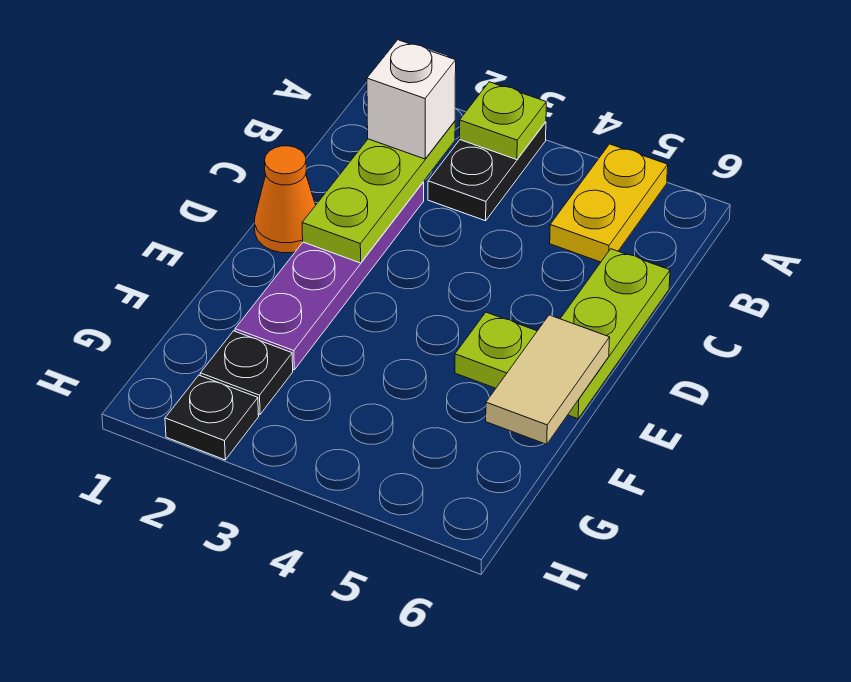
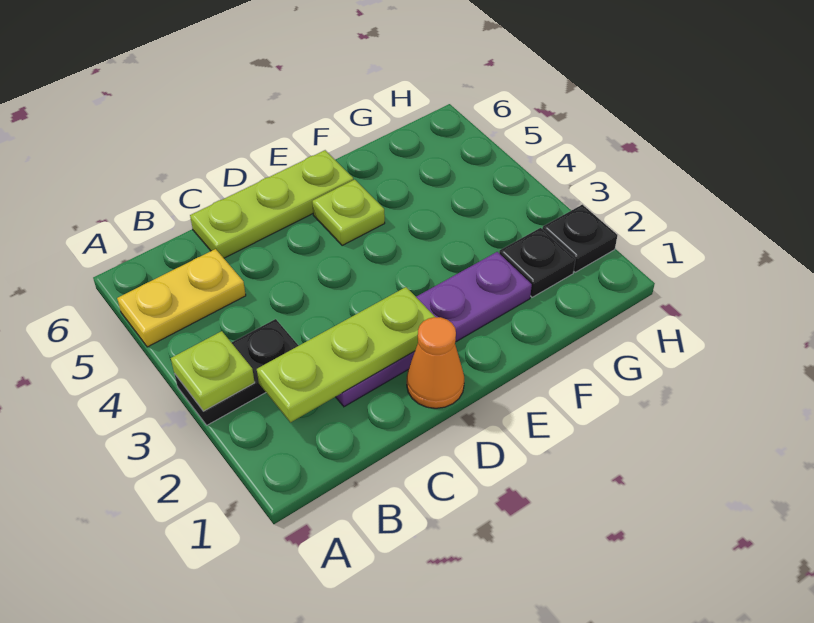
white brick B2 level 3 -> none
tan tile E6:F6 level 2 -> none

